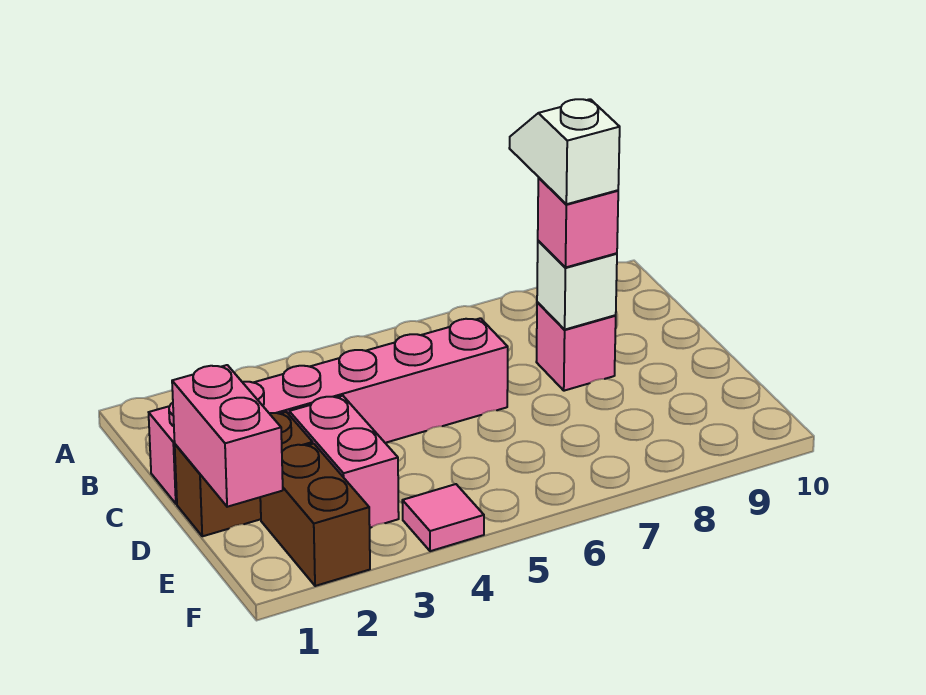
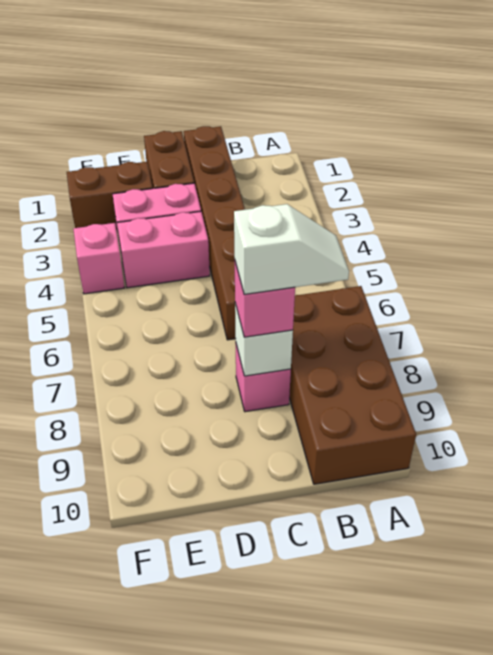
none -> brown brick A7:B10 level 1
pink brick C1:C6 level 1 -> brown brick C1:C6 level 1
pink brick D1:E1 level 2 -> pink brick D4:E4 level 1
pink tile F4 level 1 -> pink brick F4 level 1

